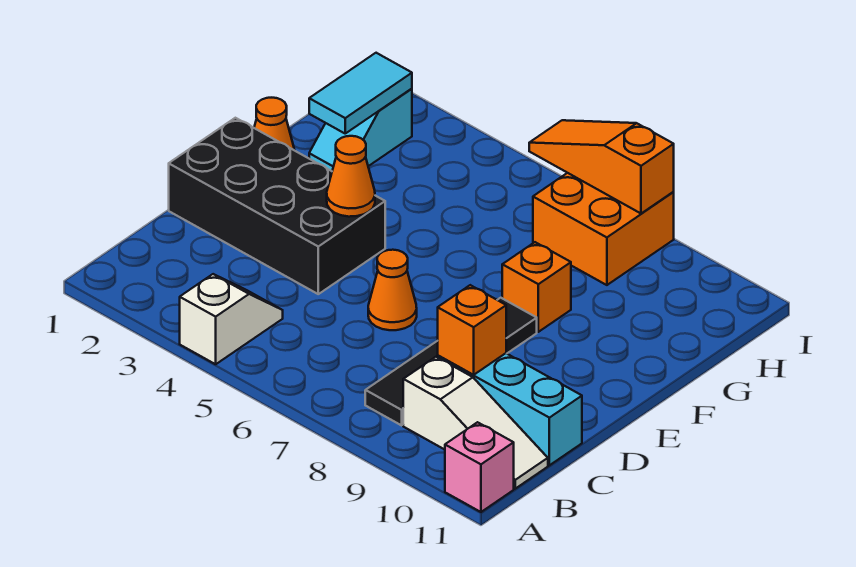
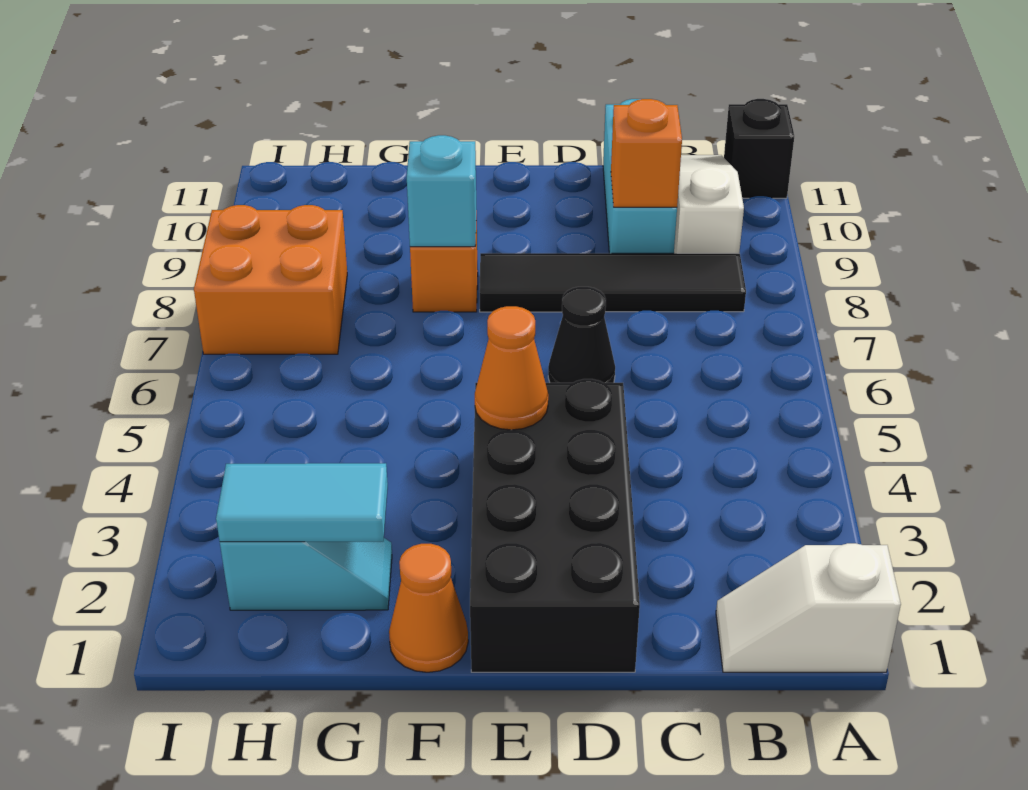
white slope A4:B4 level 1 top A -> white slope A1:B1 level 1 top A
pink brick A11 level 1 -> black brick A11 level 1
orange cone D6 level 1 -> black cone D6 level 1
none -> cyan brick F8 level 2
orange slope I6:I8 level 2 top 8 -> none

